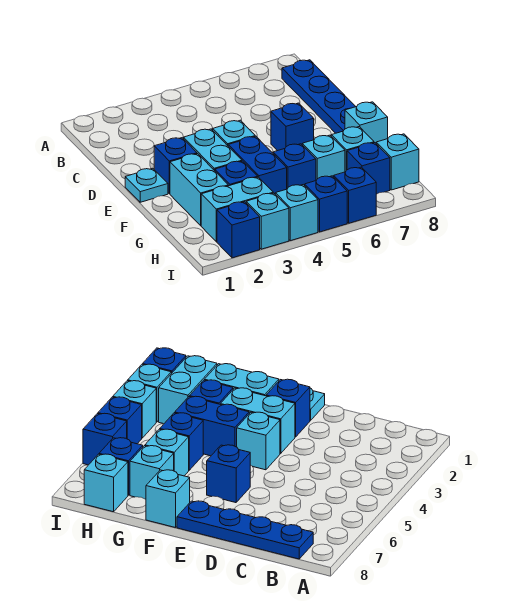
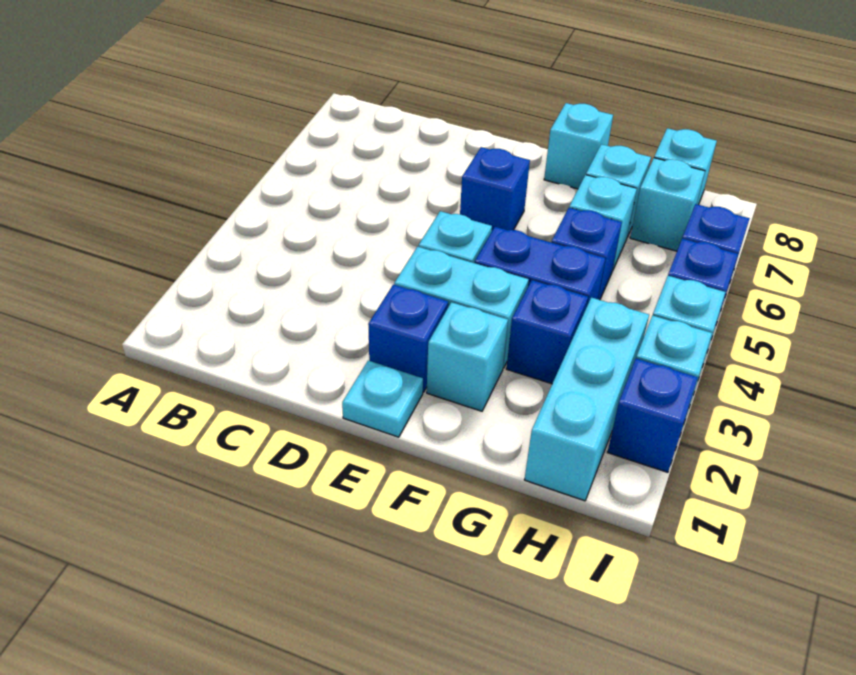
blue plate B8:E8 level 1 -> none
cyan brick F2:G2 level 1 -> cyan brick F2 level 1
cyan brick H2:H3 level 1 -> cyan brick H1:H3 level 1
blue brick H7 level 1 -> cyan brick H7 level 1

